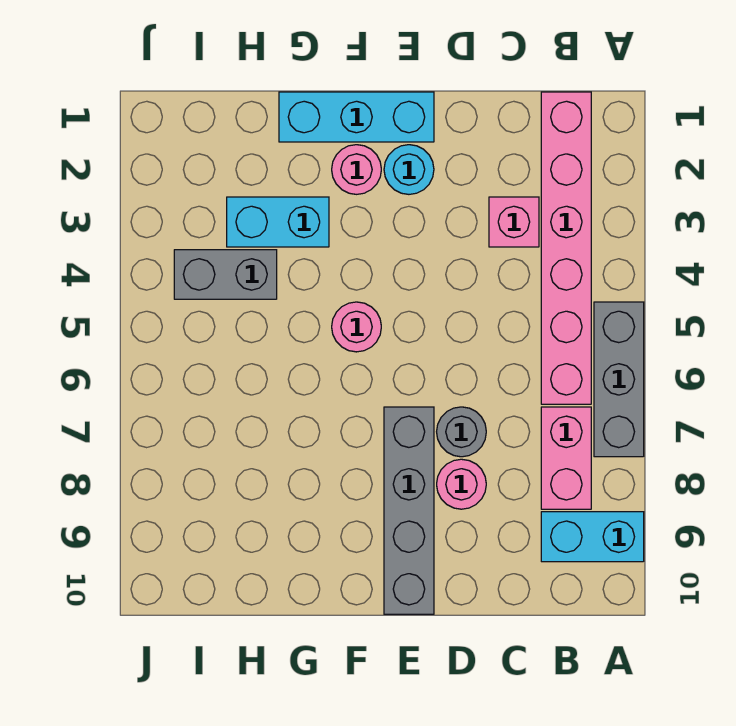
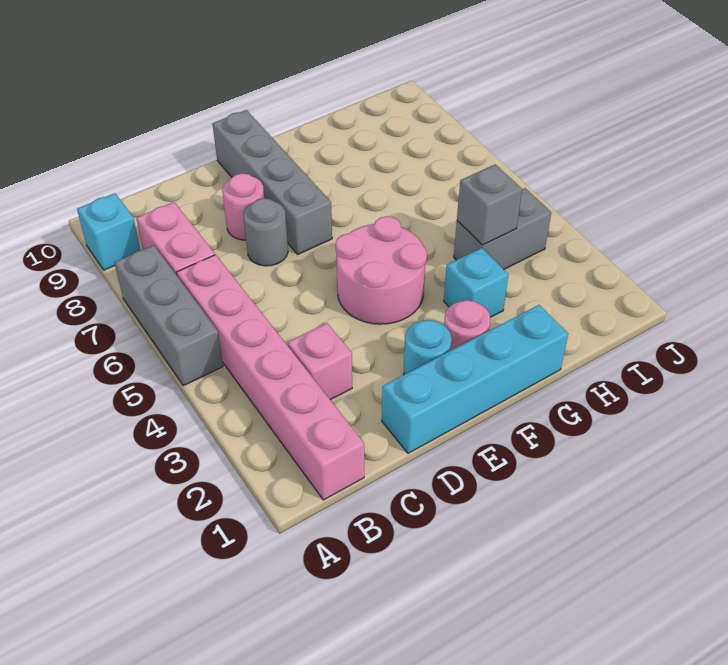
cyan brick A9:B9 level 1 -> cyan brick A9 level 1
cyan brick E1:G1 level 1 -> cyan brick D1:G1 level 1
pink round brick F5 level 1 -> pink round brick E4:F5 level 1
cyan brick G3:H3 level 1 -> cyan brick G3 level 1
none -> grey brick H4 level 2

